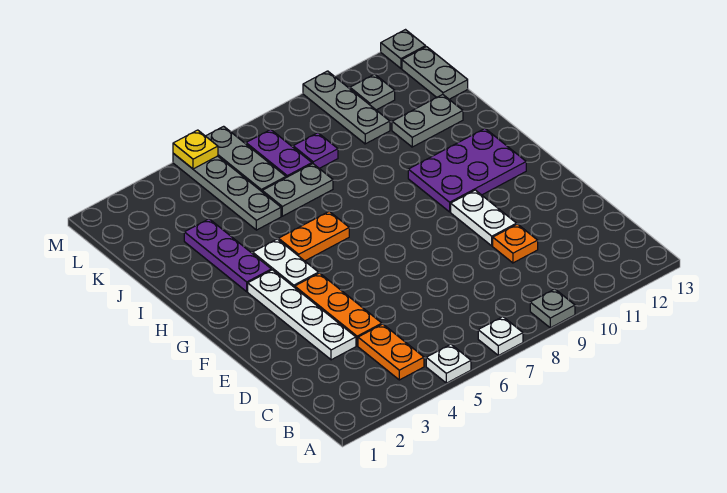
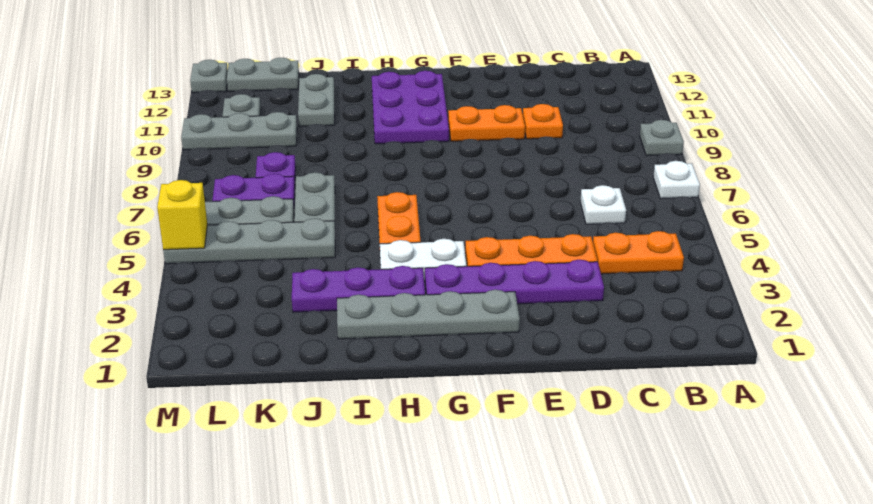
white plate A5 level 1 -> white plate C6 level 1
white plate D3:G3 level 1 -> purple plate D3:G3 level 1
white plate E10:F10 level 1 -> orange plate E10:F10 level 1
none -> grey plate F2:I2 level 1
yellow plate M5 level 2 -> yellow brick M5 level 2

